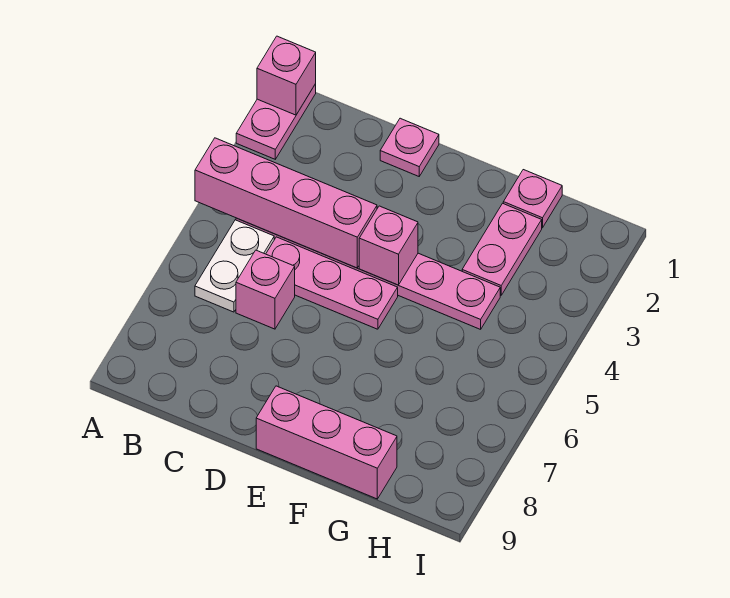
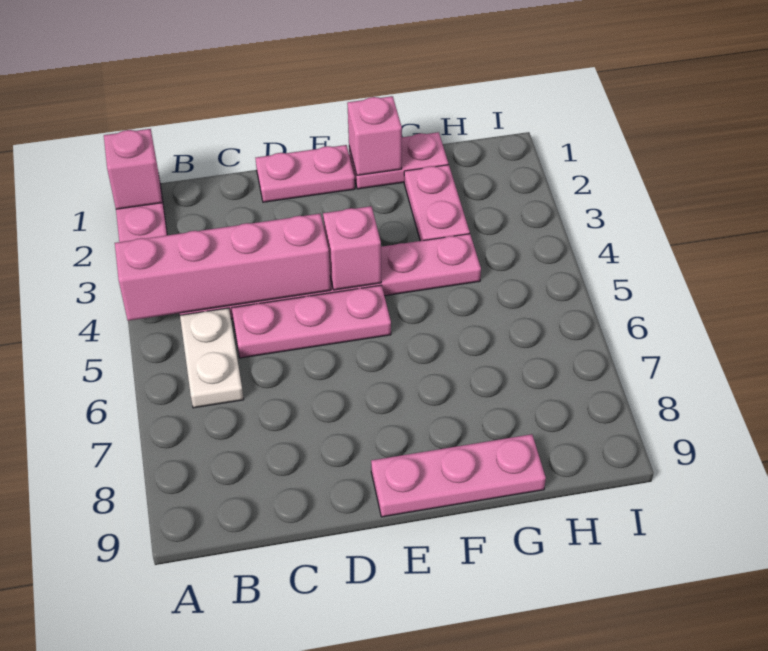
pink brick C6 level 1 -> pink brick F1 level 2
pink plate D1 level 1 -> pink plate D1:E1 level 1
pink brick E9:G9 level 1 -> pink plate E9:G9 level 1
pink plate G1 level 1 -> pink plate F1:G1 level 1

